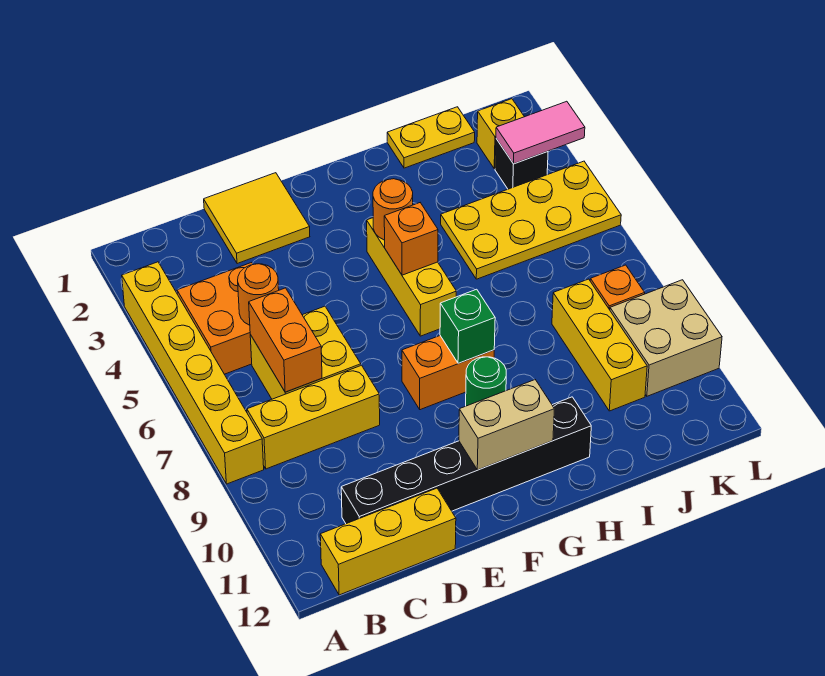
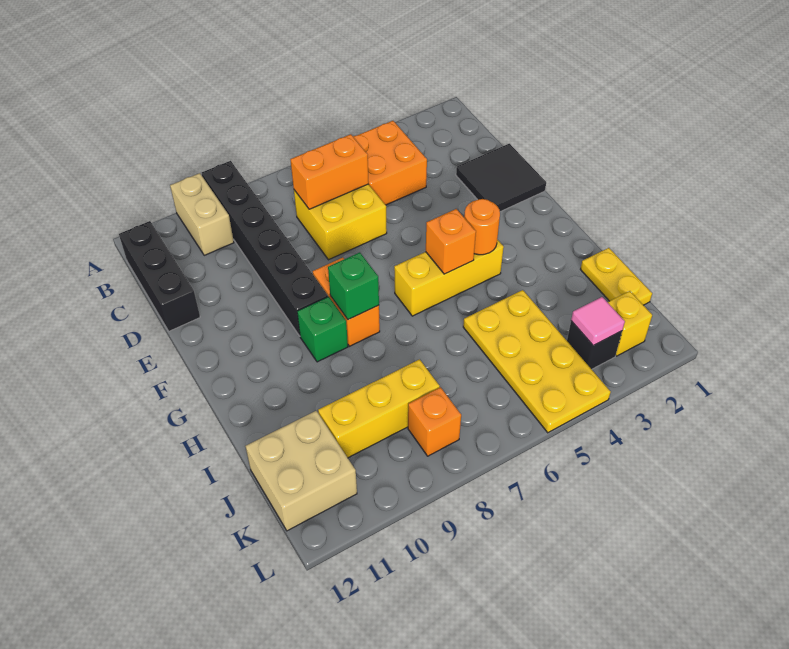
yellow brick A3:A8 level 1 -> none
yellow brick B8:D8 level 1 -> none
yellow brick B12:D12 level 1 -> black brick B12:D12 level 1
orange round brick C5 level 2 -> none
black brick C11:H11 level 1 -> black brick A9:F9 level 1
yellow tile D1:E2 level 1 -> black tile D1:E2 level 1
tan brick F11:G11 level 2 -> tan brick A10:B10 level 1
green round brick G9 level 1 -> green brick G9 level 1
pink tile K3:L3 level 2 -> pink tile K3 level 2
tan brick K9:L10 level 1 -> tan brick J11:K12 level 1

